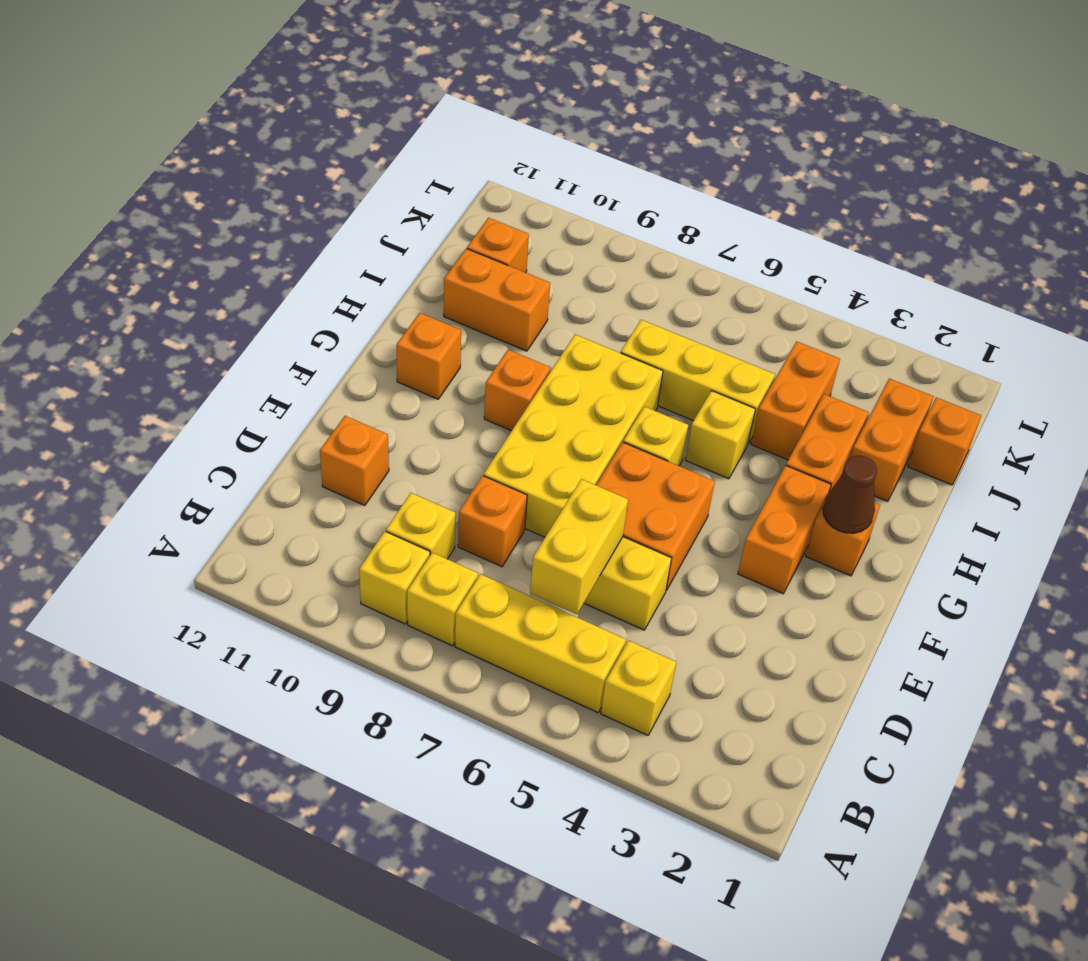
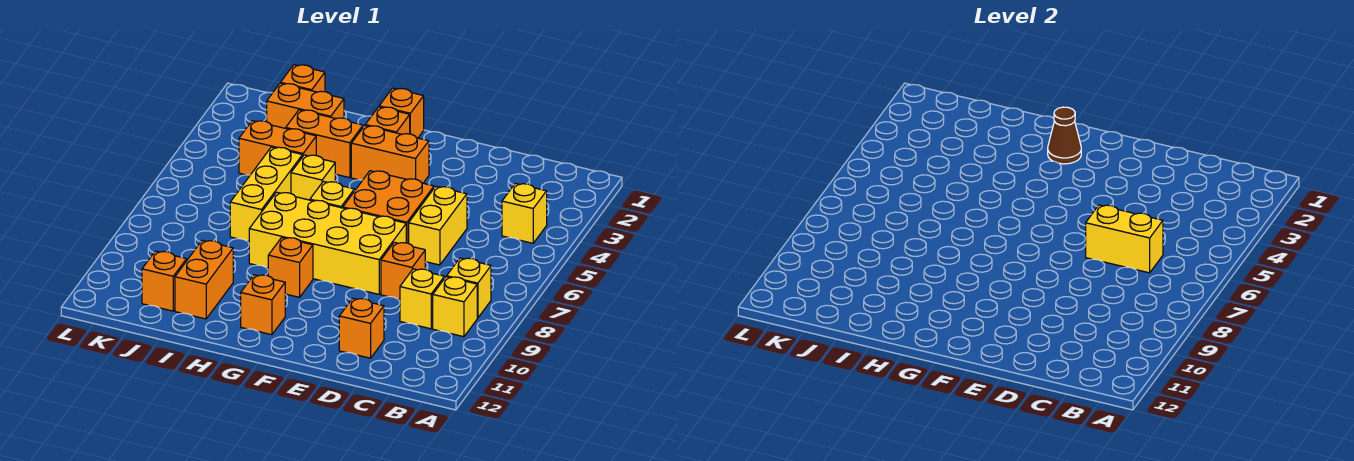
yellow brick B5:B7 level 1 -> none
none -> orange brick G1 level 1

